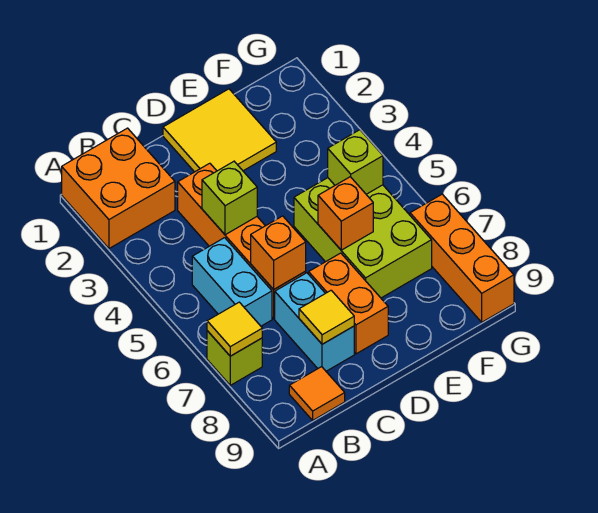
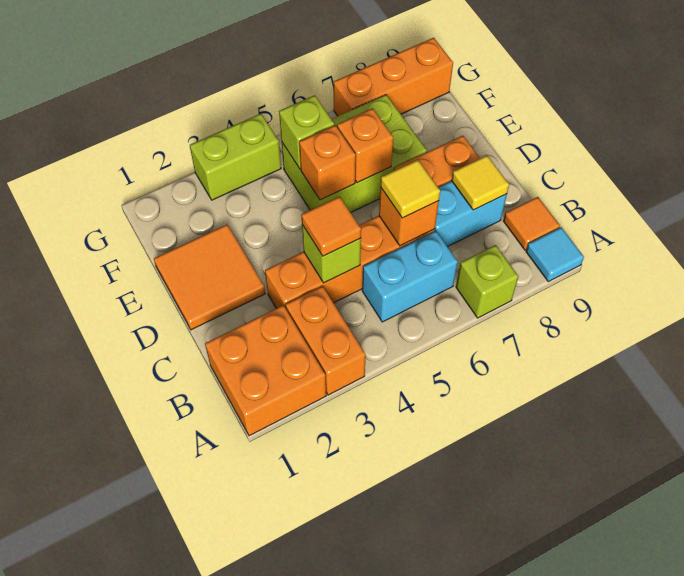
none -> orange brick A3:B3 level 1
yellow tile A7 level 2 -> yellow tile C6 level 3
none -> cyan tile A9 level 1
none -> orange tile C4 level 3
yellow tile D1:E2 level 1 -> orange tile D1:E2 level 1
none -> orange brick E5 level 2
none -> lime brick G3:G4 level 1

